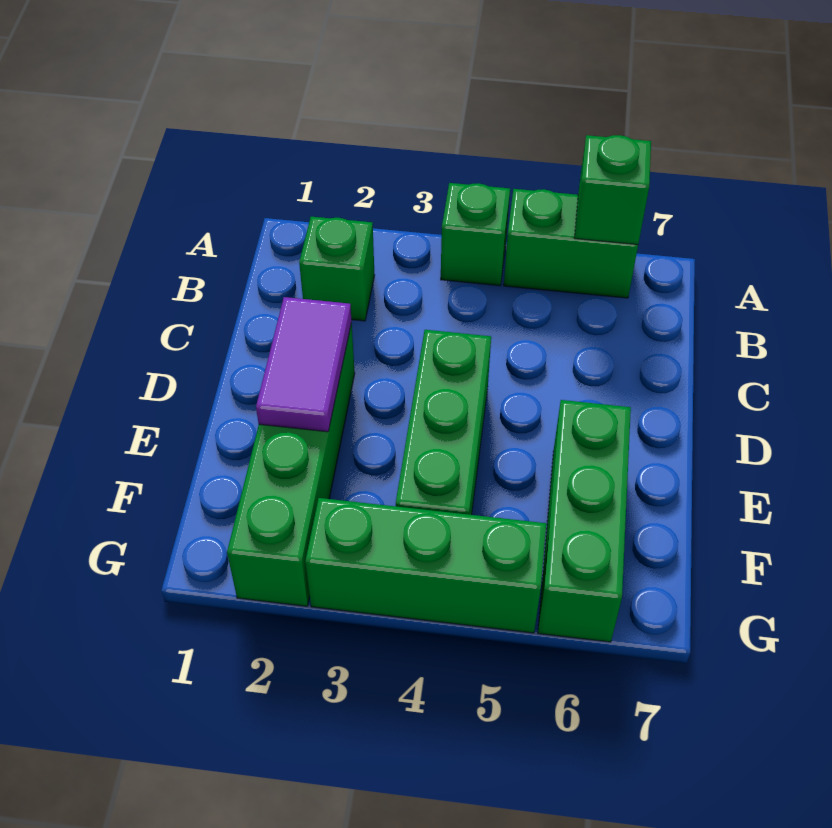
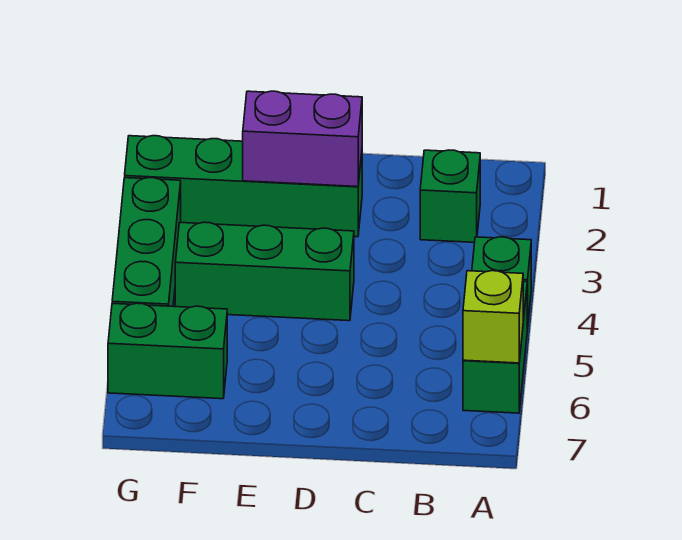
green brick A6 level 2 -> lime brick A6 level 2
purple tile D2:E2 level 2 -> purple brick D2:E2 level 2
green brick E6:G6 level 1 -> green brick F6:G6 level 1

